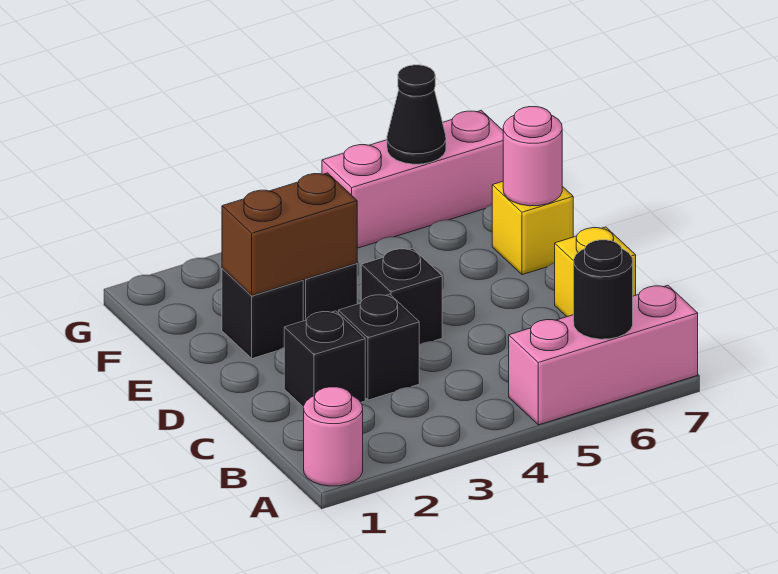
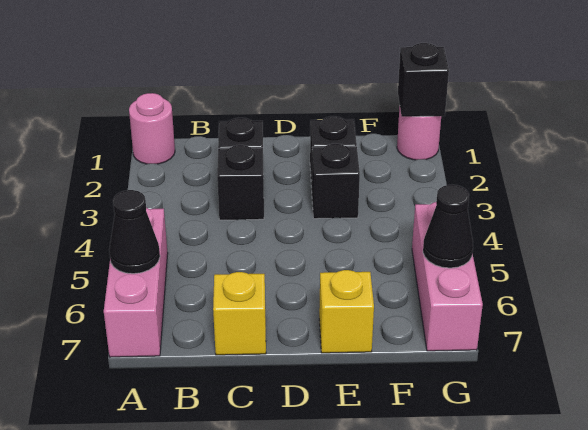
black round brick A6 level 2 -> black cone A6 level 2
black brick D4 level 1 -> black brick G1 level 2
brown brick E2:E3 level 2 -> none
pink round brick E7 level 2 -> pink round brick G1 level 1

